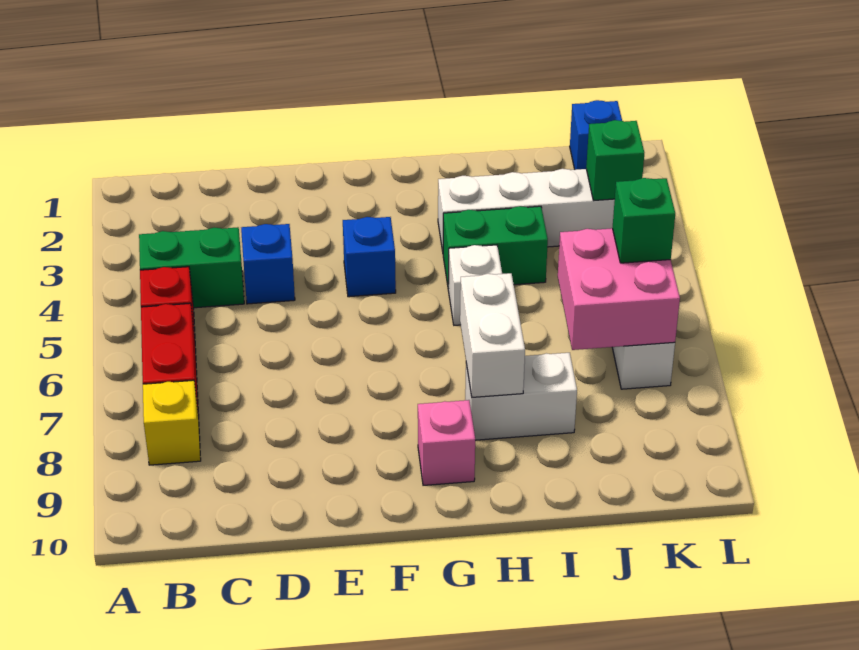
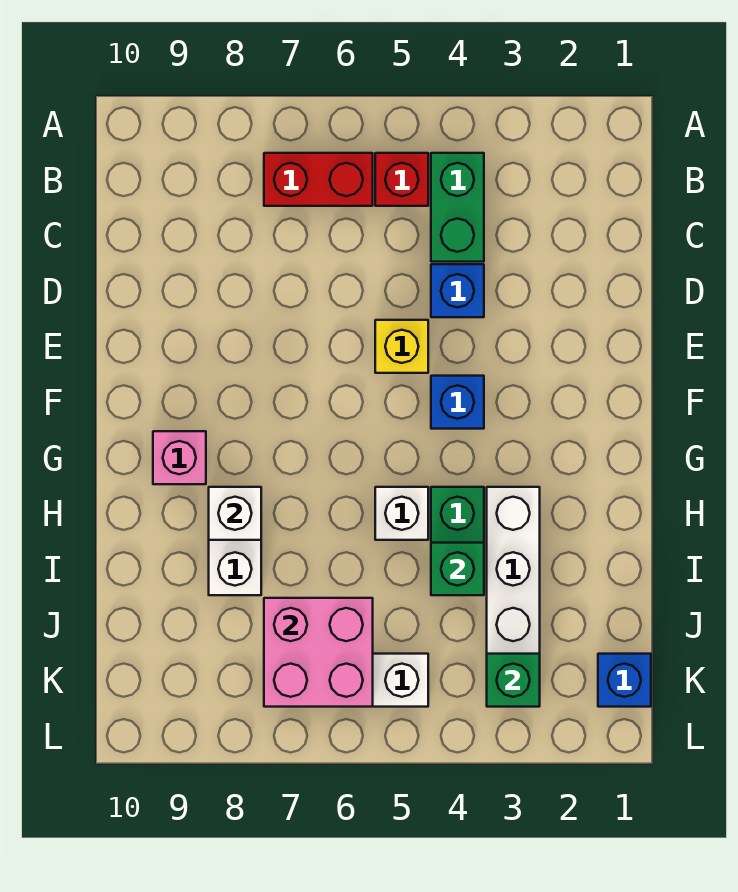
yellow brick B8 level 1 -> yellow brick E5 level 1
white brick H7:H8 level 2 -> white brick H8 level 2
green brick K6 level 3 -> green brick I4 level 2

